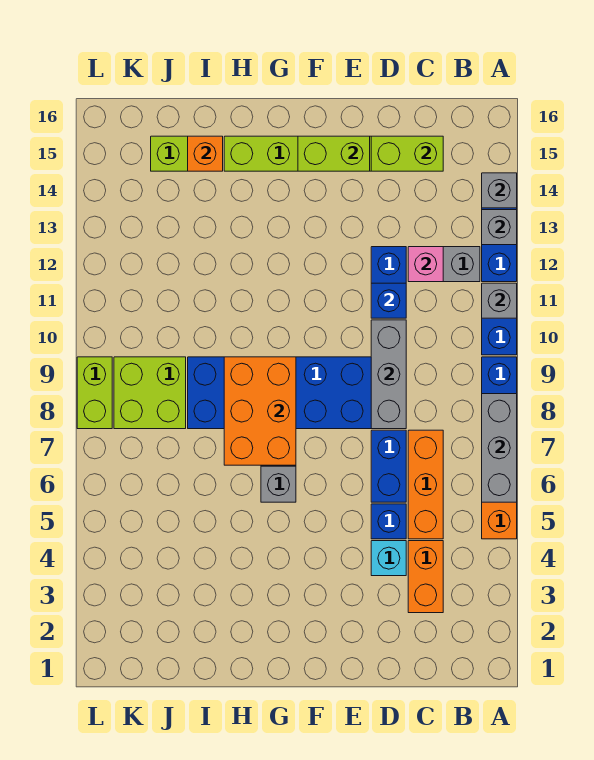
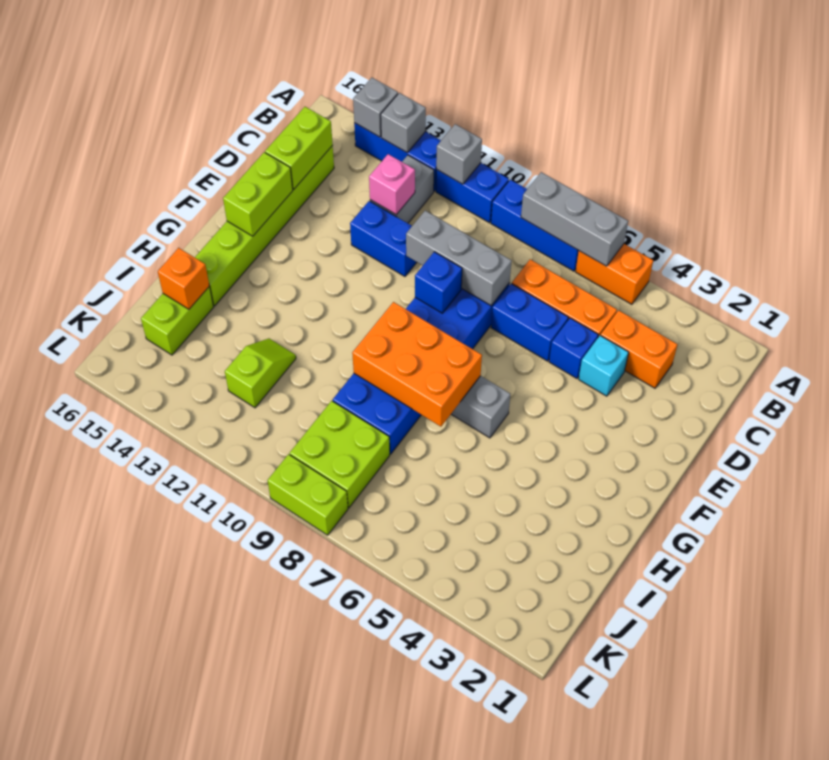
blue brick D11 level 2 -> blue brick E9 level 2
none -> lime slope I12:J12 level 1 top J

